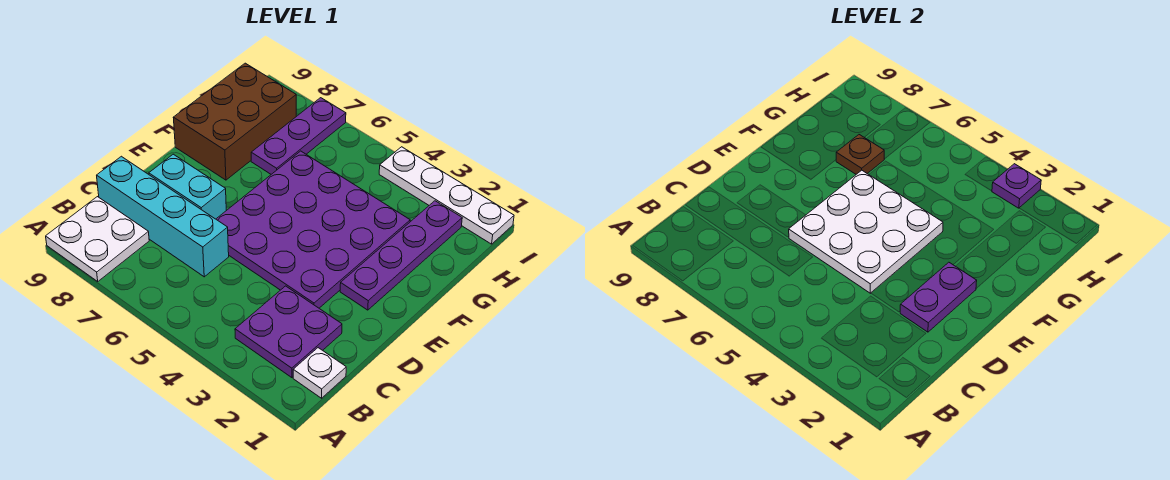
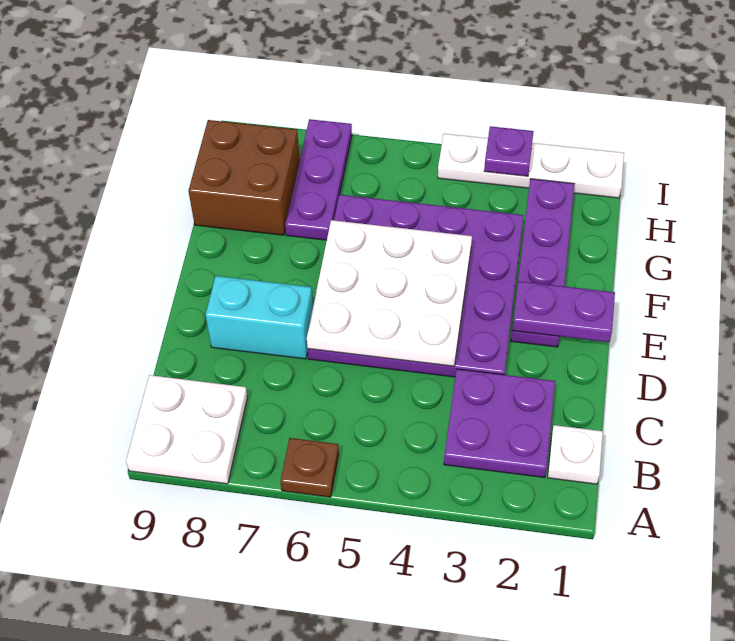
cyan brick C6:C9 level 1 -> none
purple plate D2:E2 level 2 -> purple plate E1:E2 level 2
brown brick F8:H9 level 1 -> brown brick G8:H9 level 1
brown plate G7 level 2 -> brown plate A6 level 1

